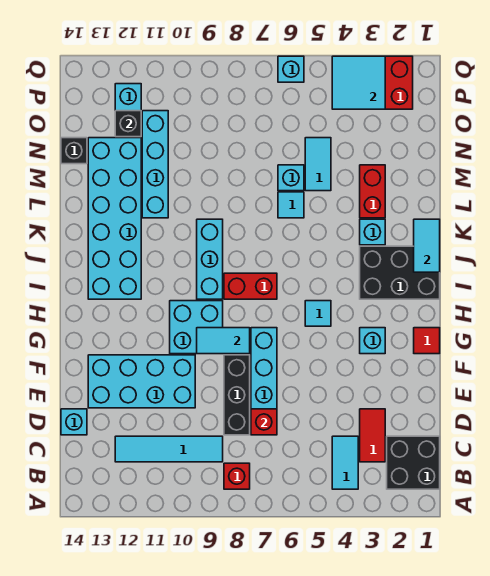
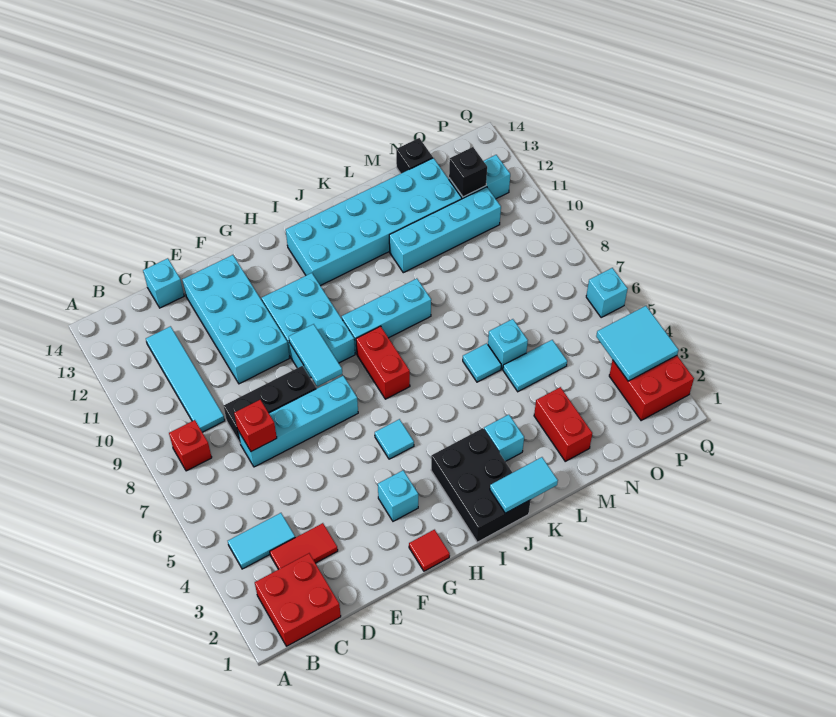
black brick B1:C2 level 1 -> red brick B1:C2 level 1
cyan brick G9:H10 level 1 -> cyan brick G9:H11 level 1
red brick L3:M3 level 1 -> red brick M2:M3 level 1

